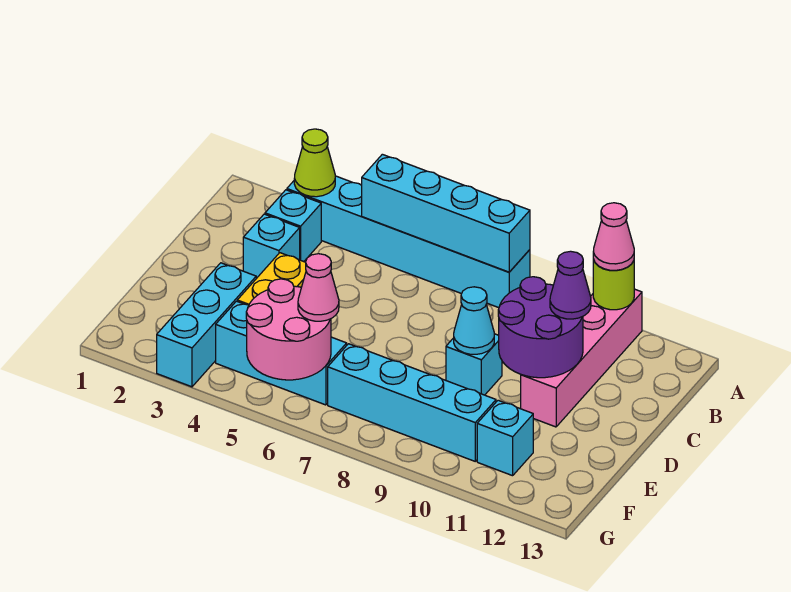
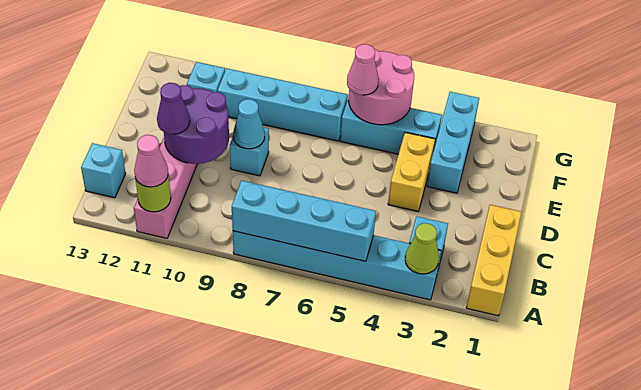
none -> yellow brick A1:C1 level 1
cyan brick C3 level 1 -> cyan brick B13 level 1

